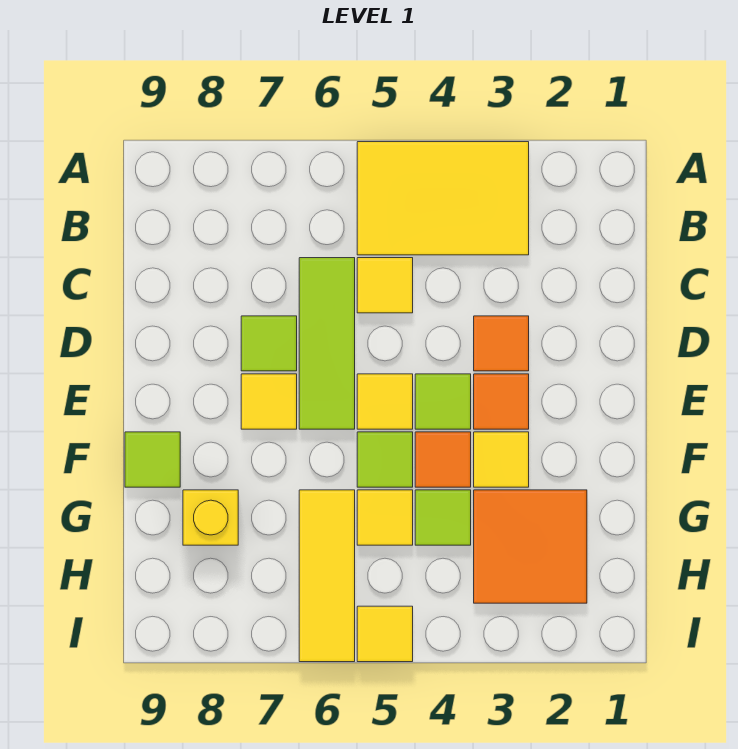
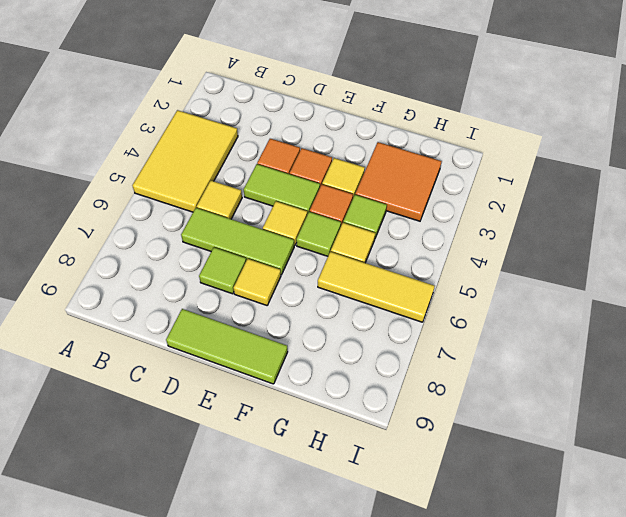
lime tile E4 level 1 -> lime tile D4:E4 level 1
lime tile F9 level 1 -> lime tile D9:F9 level 1
yellow brick G8 level 1 -> none
yellow tile I5 level 1 -> none

